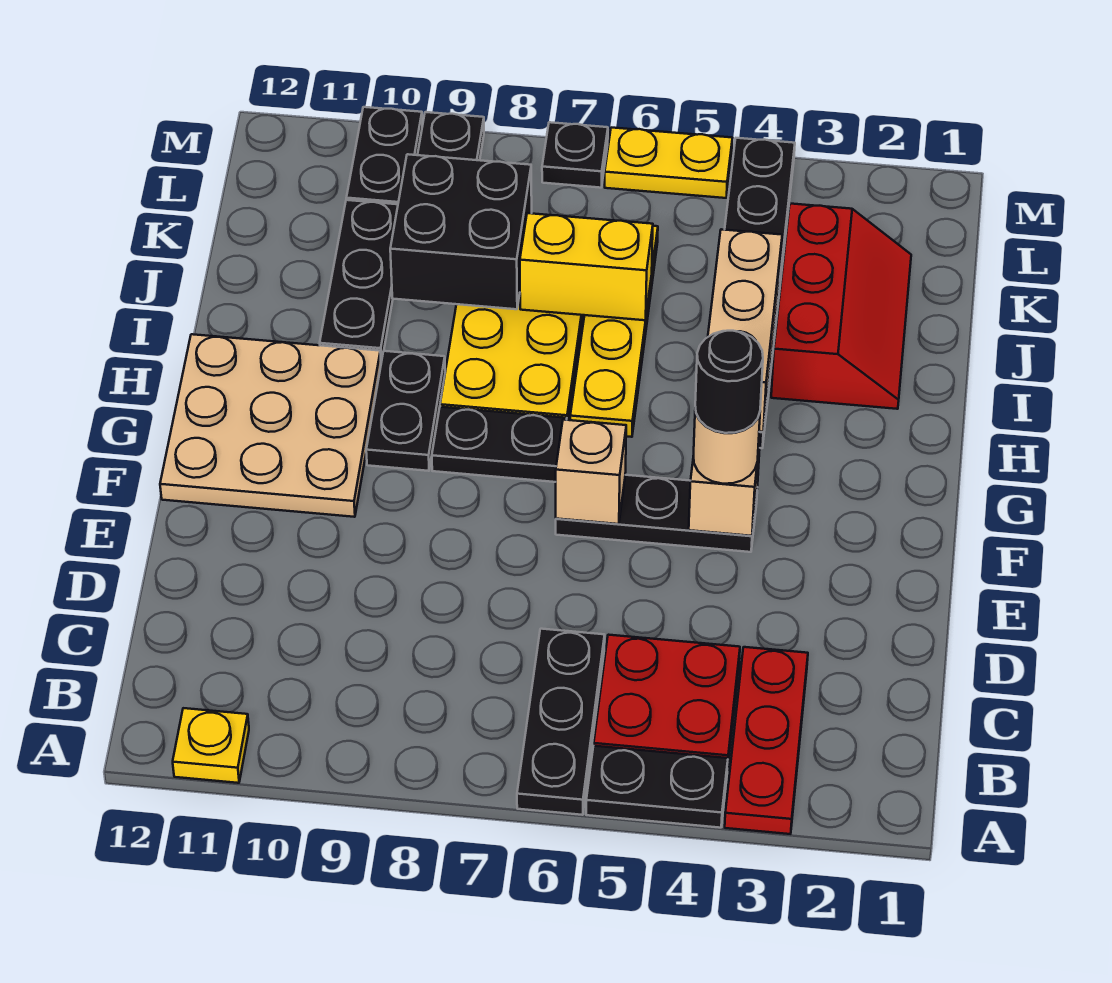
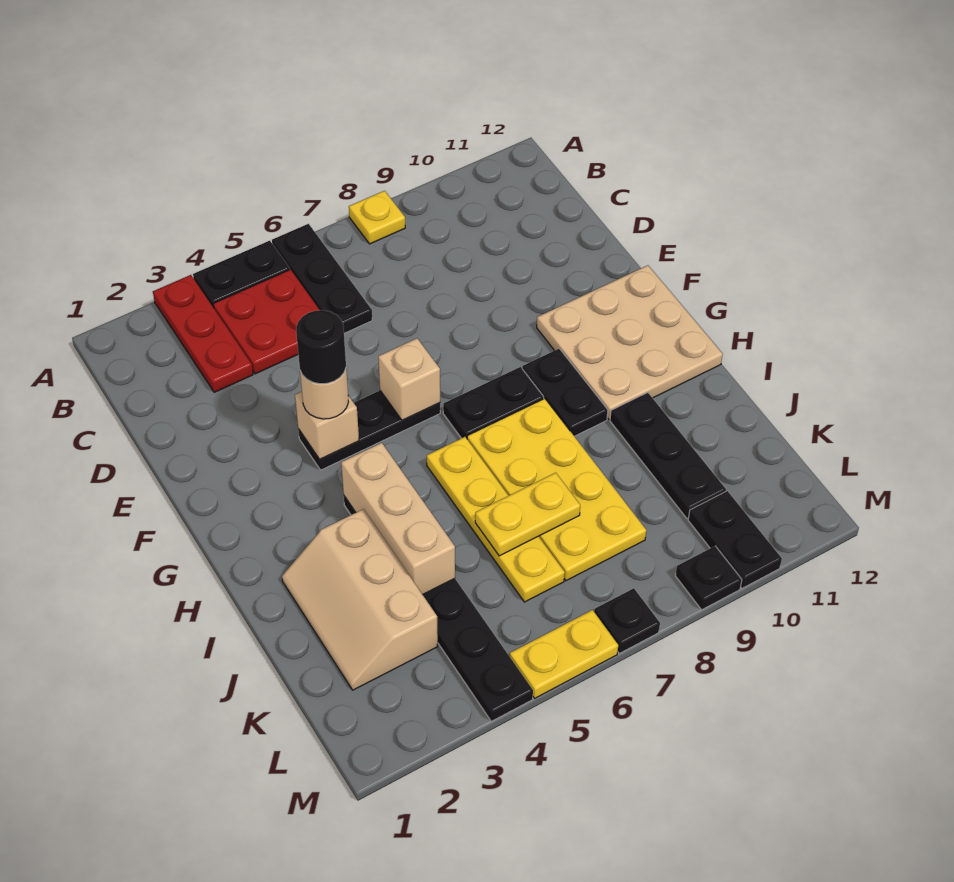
yellow plate A11 level 1 -> yellow plate A8 level 1
red slope I2:K3 level 1 top 3 -> tan slope I2:K3 level 1 top 3
yellow brick J6:J7 level 2 -> yellow plate J6:J7 level 2
black brick J8:K9 level 2 -> none

